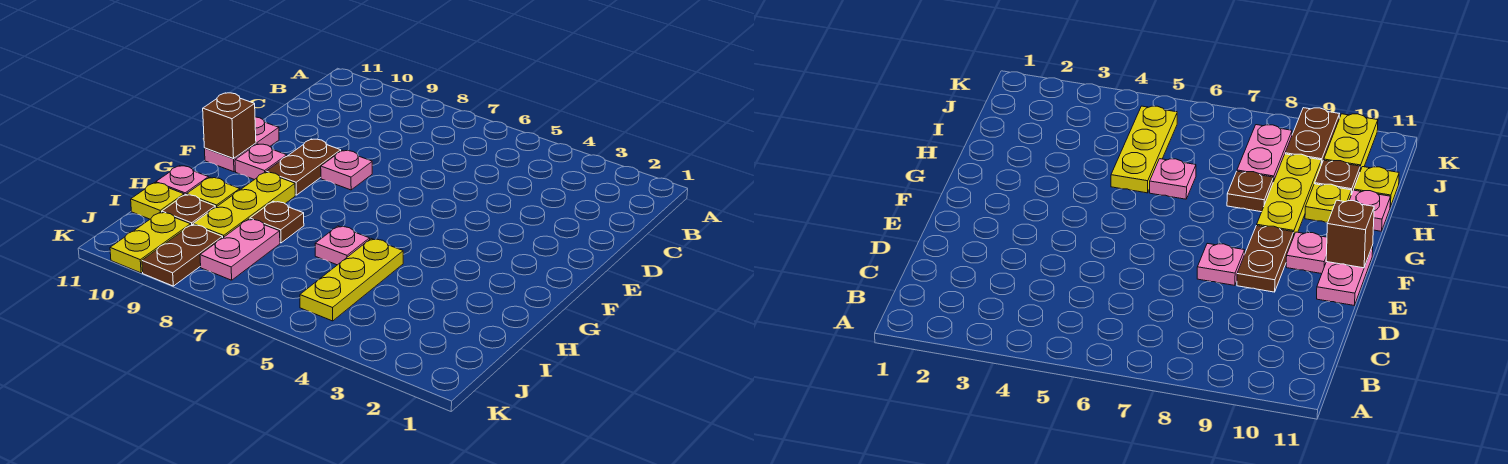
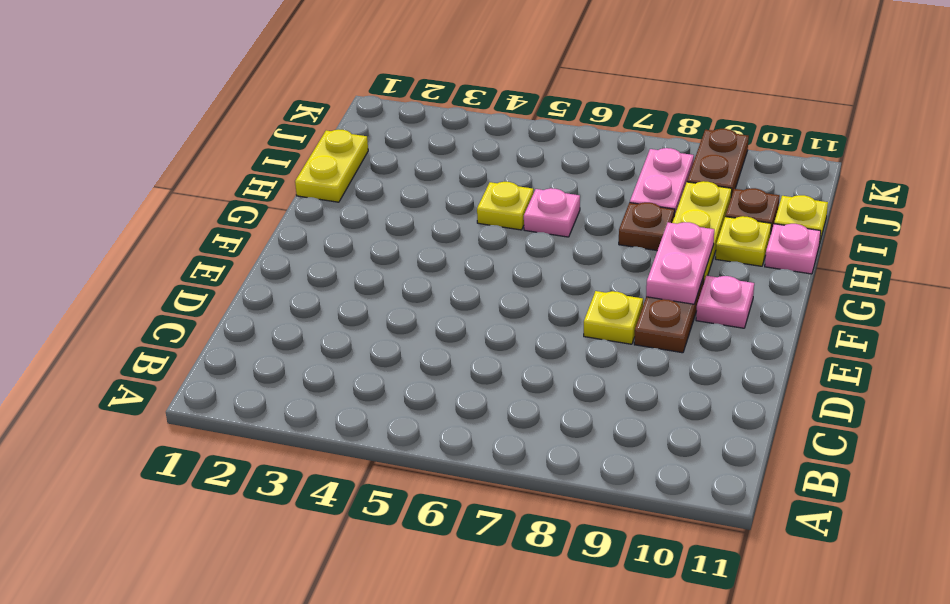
pink plate E8 level 1 -> yellow plate E8 level 1
pink plate E11:F11 level 1 -> pink plate F9:G9 level 2
brown brick F11 level 2 -> none
yellow plate H5:J5 level 1 -> yellow plate H5 level 1
yellow plate J10:K10 level 1 -> yellow plate H1:I1 level 1

